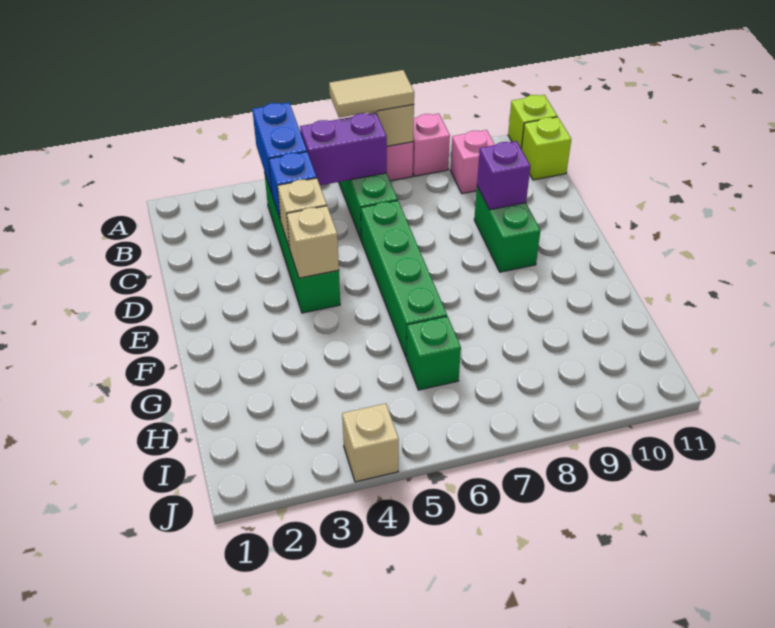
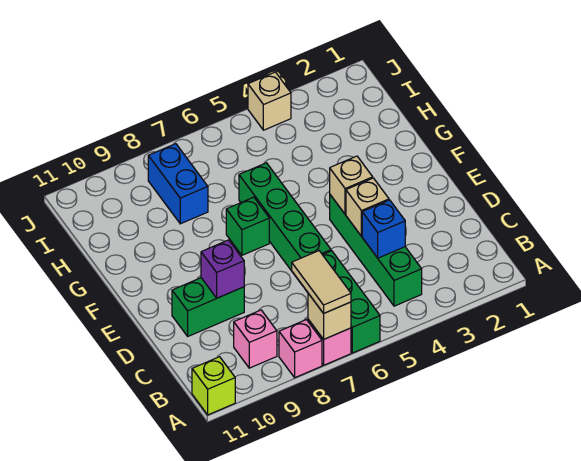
blue brick A4:B4 level 2 -> blue brick H8:I8 level 1
tan tile A6:A7 level 3 -> tan tile A7:B7 level 3
purple brick B5:B6 level 2 -> none
lime brick B11 level 1 -> none
green brick D9:E9 level 1 -> green brick D9:D10 level 1
green brick H6 level 1 -> green brick F7 level 1

